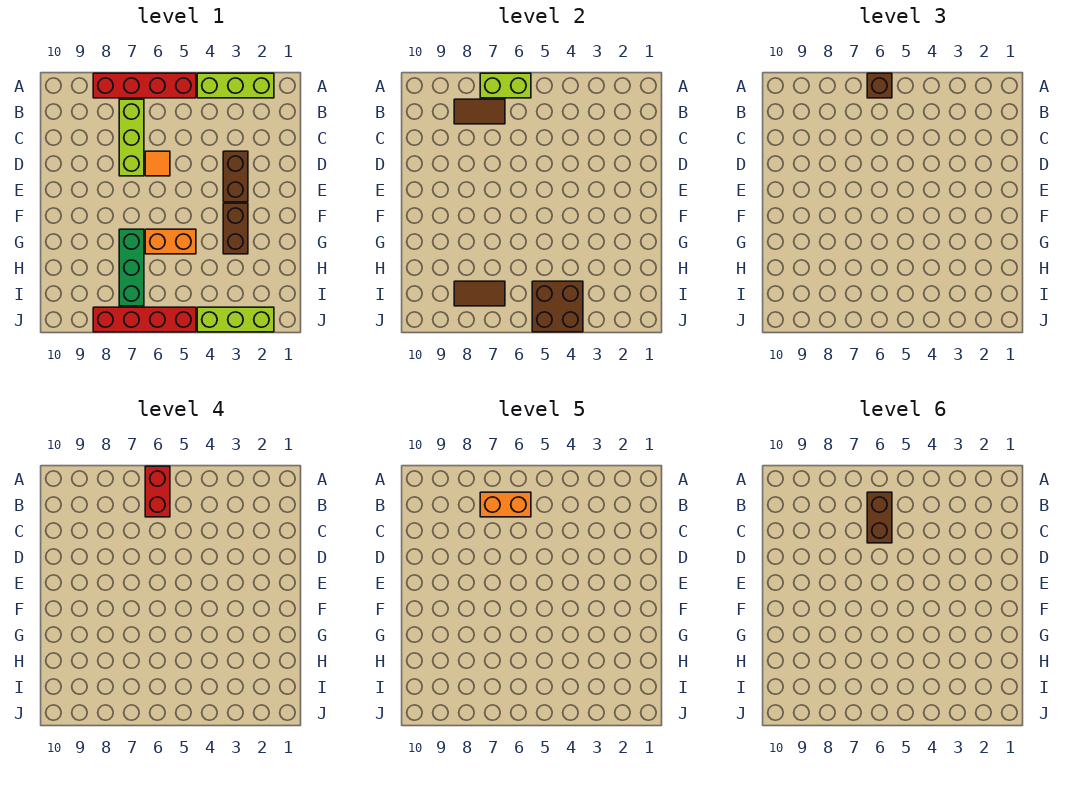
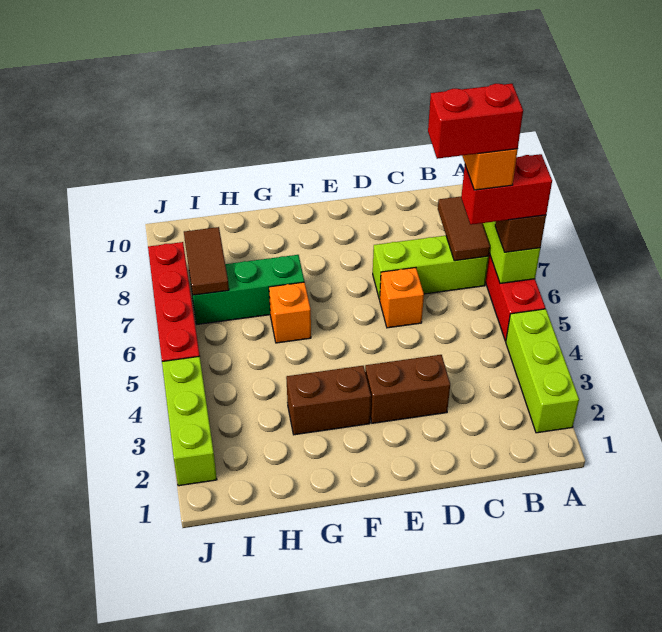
brown brick B6:C6 level 6 -> red brick B6:C6 level 6
orange tile D6 level 1 -> orange brick D6 level 1
orange brick G5:G6 level 1 -> orange brick G6 level 1
brown brick I4:J5 level 2 -> none

